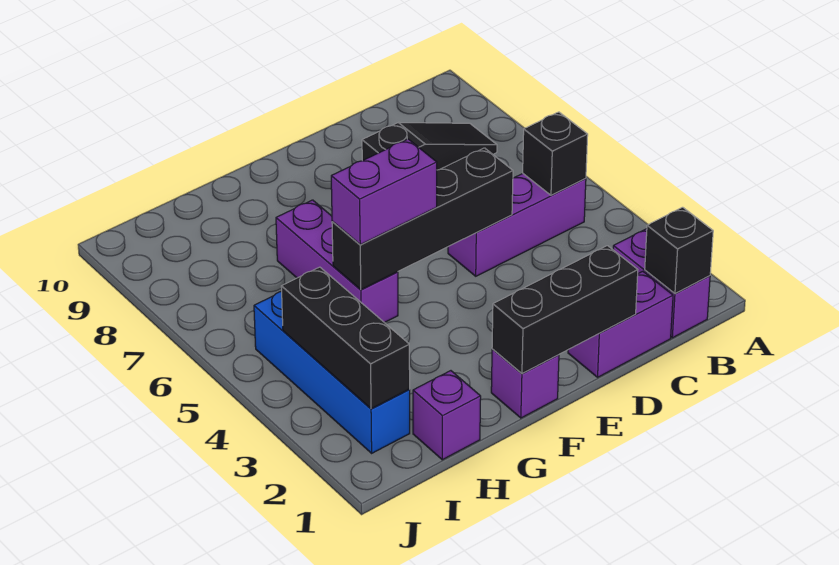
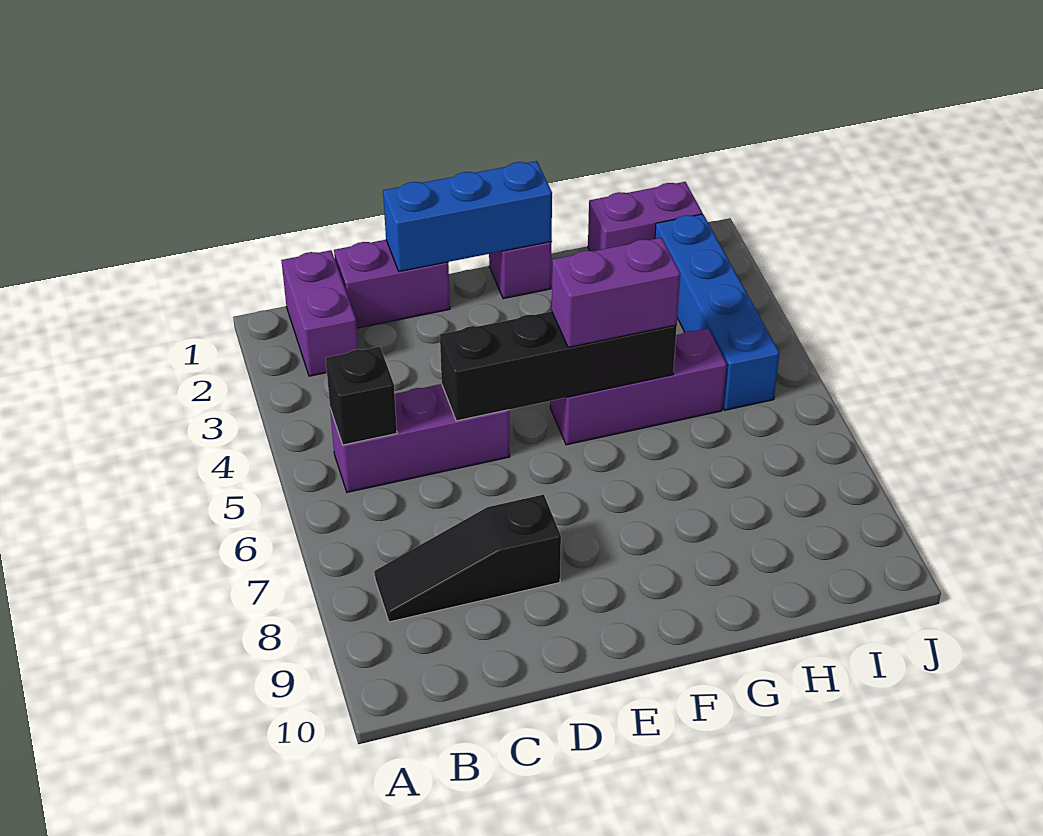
black brick B1 level 2 -> none
black brick D1:F1 level 2 -> blue brick D1:F1 level 2
purple brick G5:G7 level 1 -> purple brick F5:H5 level 1
purple brick H1 level 1 -> purple brick H1:I1 level 1
black brick I2:I4 level 2 -> none

